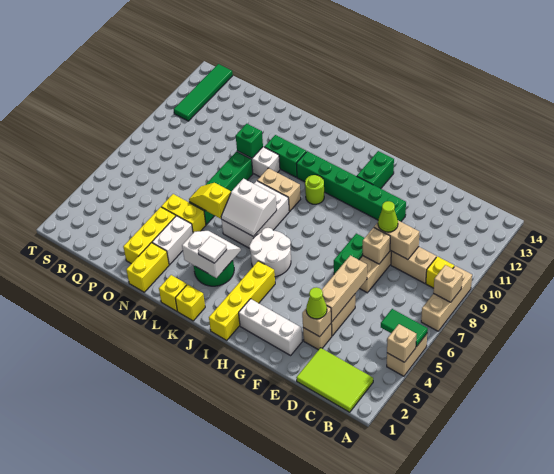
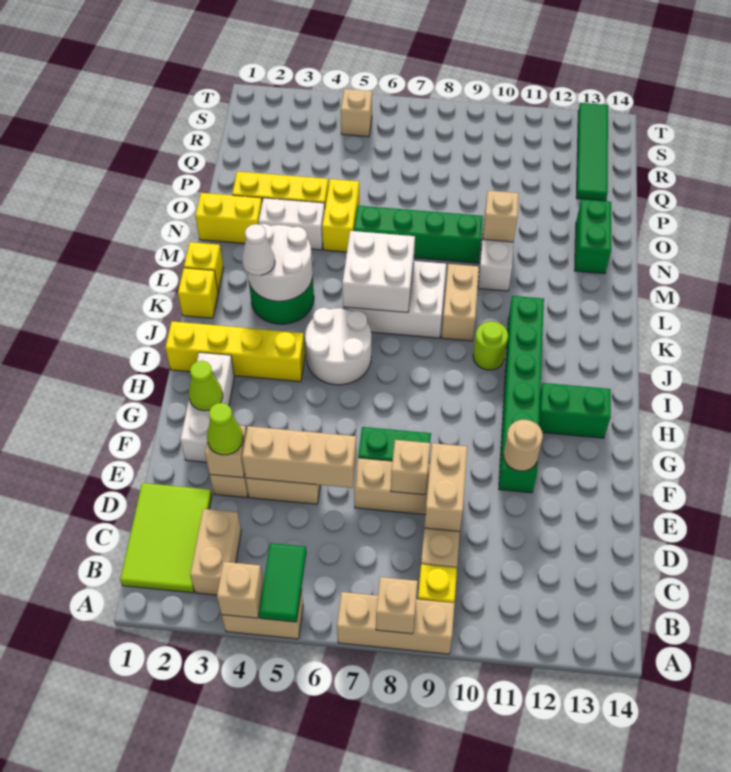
none -> tan brick B3:C3 level 1
lime cone E9 level 3 -> lime cone G2 level 2
none -> tan round brick F11 level 2
white slope K3:L4 level 2 top 3 -> white round brick K3:L4 level 2
white tile K3 level 3 -> white cone K3 level 3
white slope K6:L7 level 2 top 7 -> white brick K6:L7 level 2
green brick L11:M11 level 1 -> green brick N13:O13 level 1
yellow slope M6:N6 level 2 top M -> none
green brick N10 level 2 -> tan brick N10 level 2
none -> tan brick S5 level 1
green tile S11:S14 level 1 -> green tile Q13:T13 level 1

